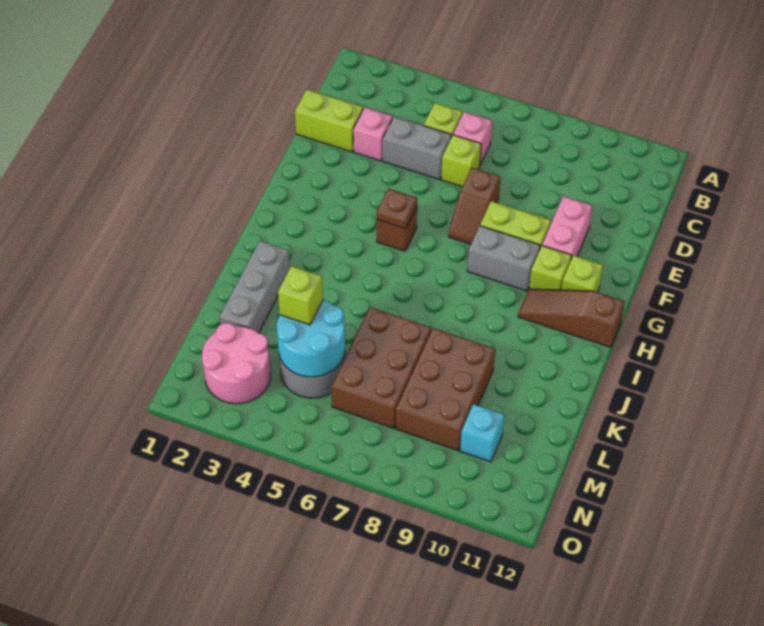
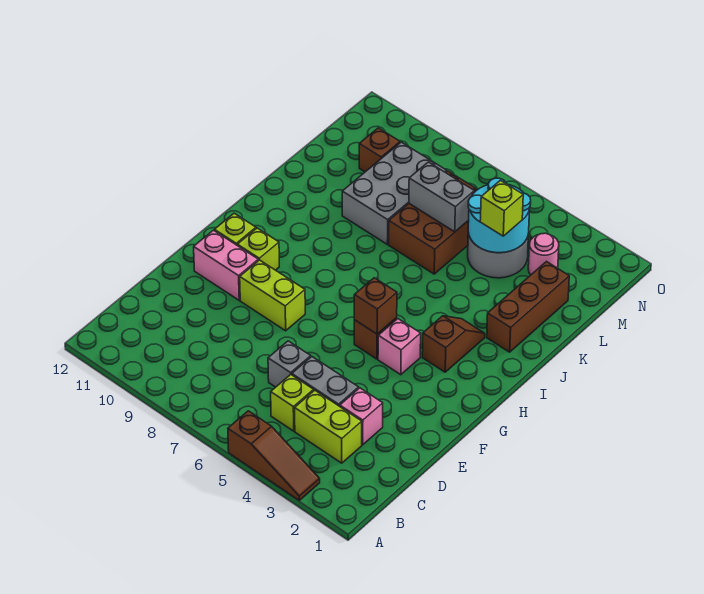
pink brick C6 level 1 -> pink brick G4 level 1
lime brick D1:D2 level 1 -> lime brick C3:C4 level 1
lime brick D6 level 1 -> grey brick D6 level 1
brown slope E7:F7 level 1 top E -> brown slope H3:I3 level 1 top H
pink brick E10:F10 level 1 -> pink brick F10:F11 level 1
brown plate G5 level 2 -> brown brick G5 level 2
grey brick G8:G9 level 1 -> grey brick L6:L7 level 2
brown slope H10:H12 level 1 top 12 -> brown slope A3:A5 level 1 top 5
grey brick J2:L2 level 1 -> brown brick J2:L2 level 1
brown brick K8:M9 level 1 -> grey brick K8:M9 level 1
pink round brick M2:N3 level 1 -> pink round brick M3 level 1
cyan brick M10 level 1 -> brown brick M10 level 1

